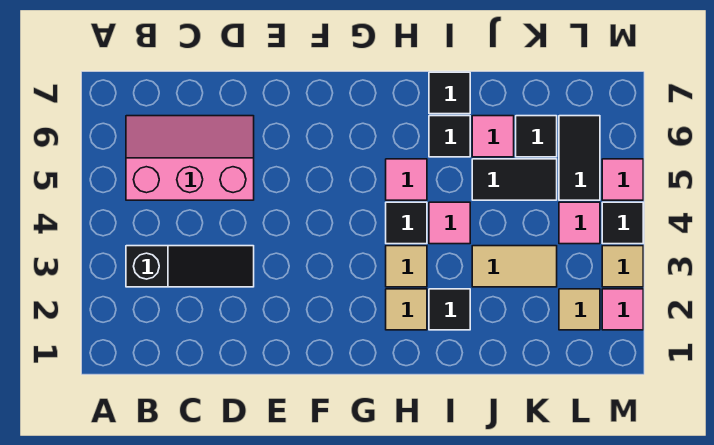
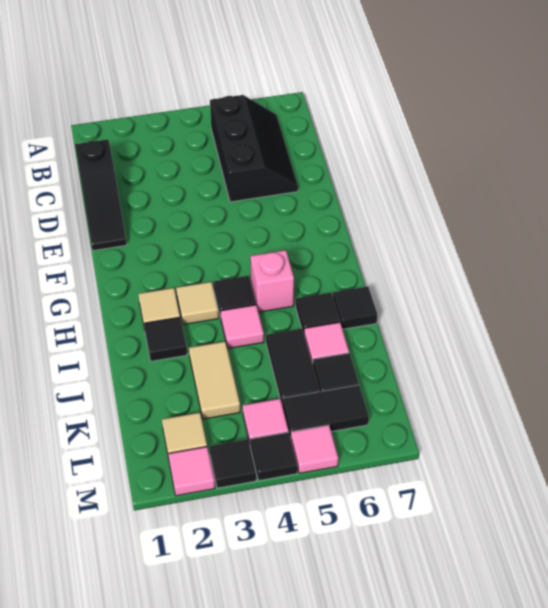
black slope B3:D3 level 1 top B -> black slope C1:E1 level 1 top C
pink slope B5:D6 level 1 top 5 -> black slope B5:D6 level 1 top 5
pink tile H5 level 1 -> pink brick H5 level 1
tan tile M3 level 1 -> black tile M3 level 1

